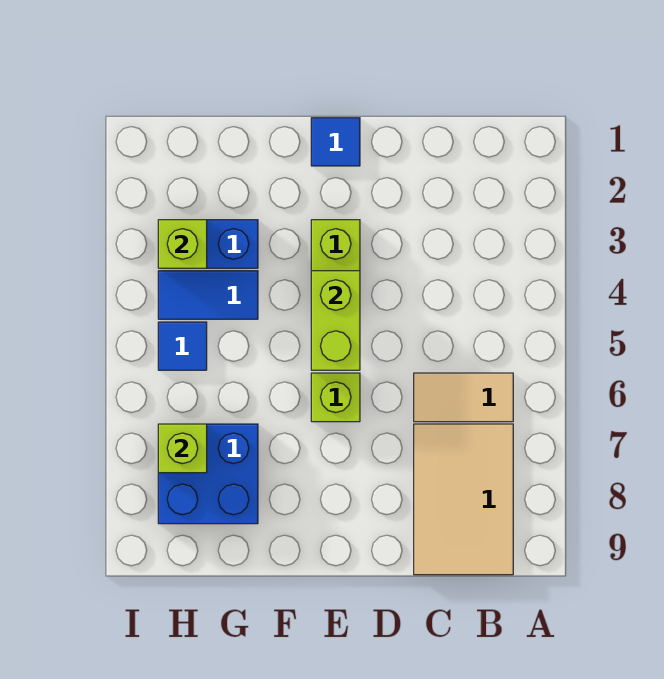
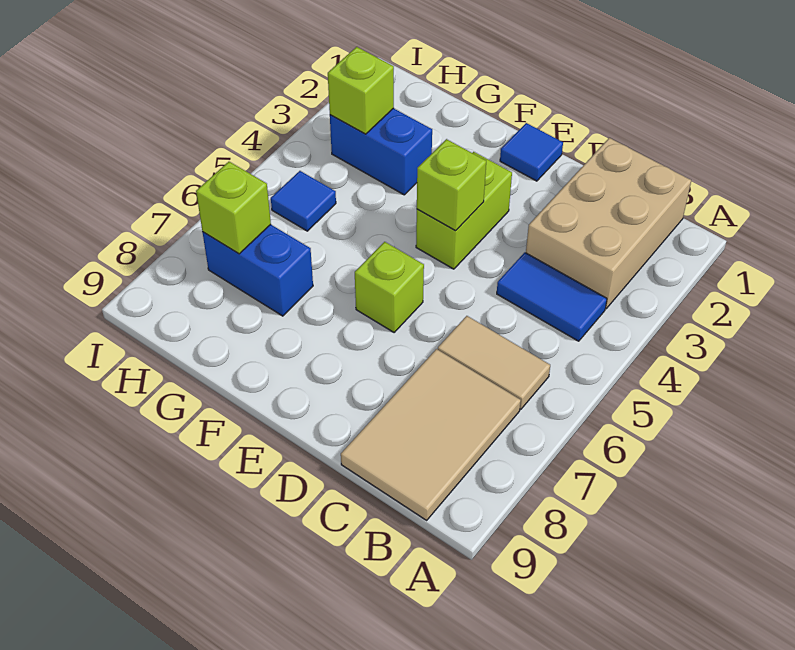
none -> tan brick B1:C3 level 1
lime brick E4:E5 level 2 -> lime brick E4 level 2
blue tile G4:H4 level 1 -> blue tile B4:C4 level 1
blue brick G7:H8 level 1 -> blue brick G7:H7 level 1

